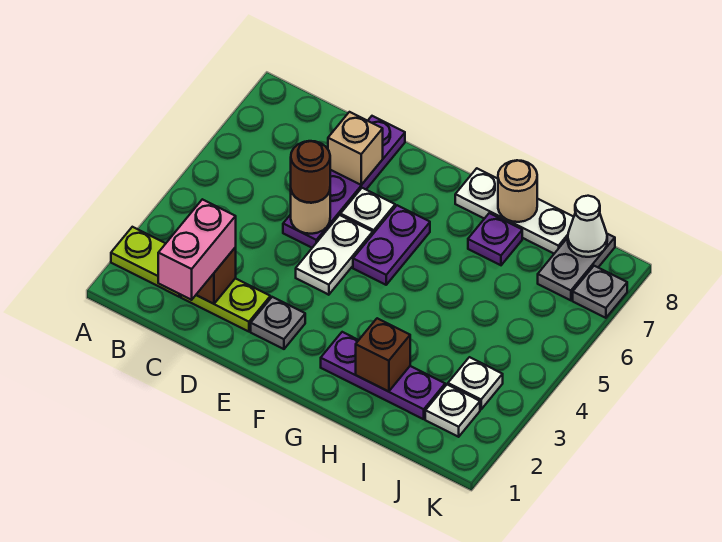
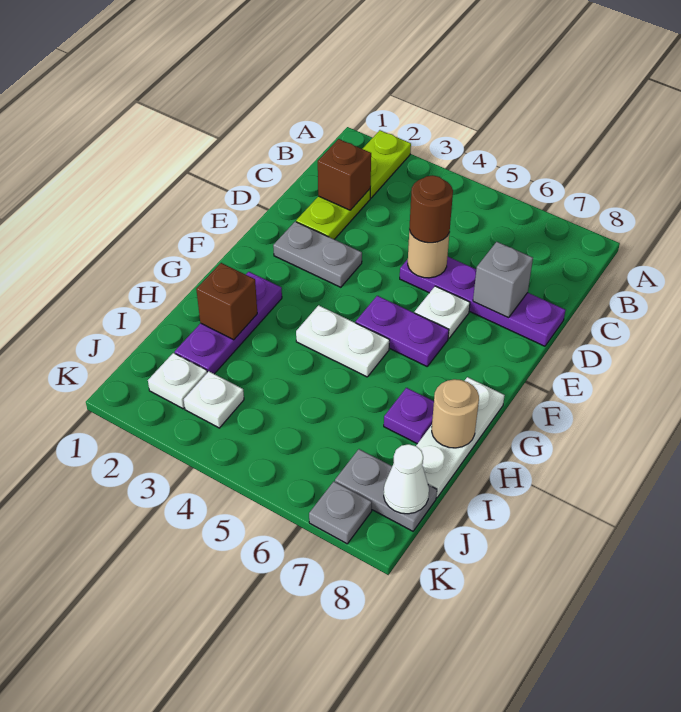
pink brick C1:C2 level 3 -> none
tan brick D7 level 2 -> grey brick D7 level 2
grey plate E2 level 1 -> grey plate E2:E3 level 1
white plate E4:E5 level 1 -> white plate G4:G5 level 1

